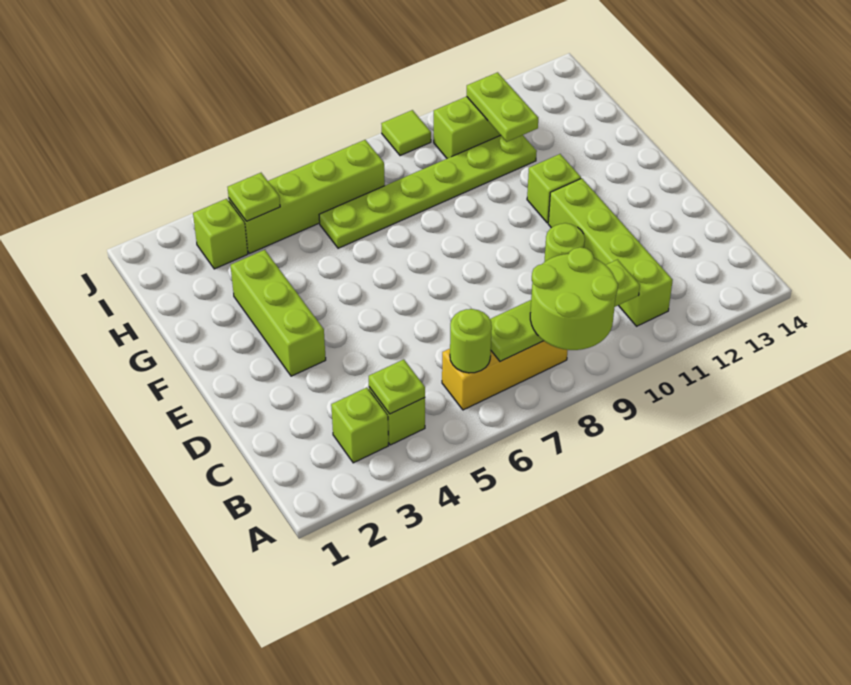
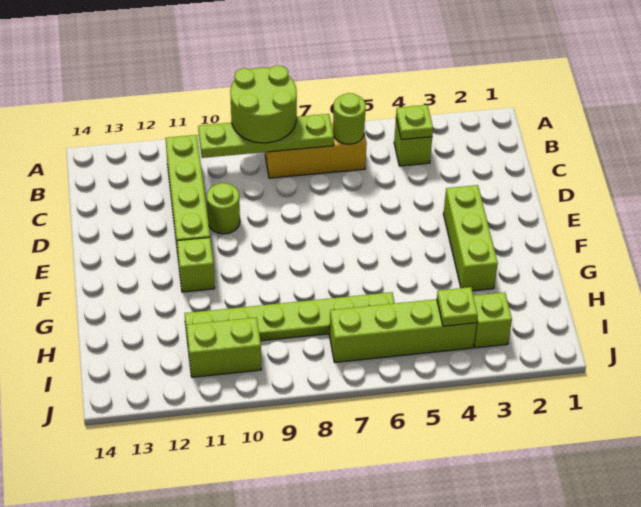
lime brick B3 level 1 -> none
lime plate H11:I11 level 2 -> none
lime tile J9 level 1 -> none

